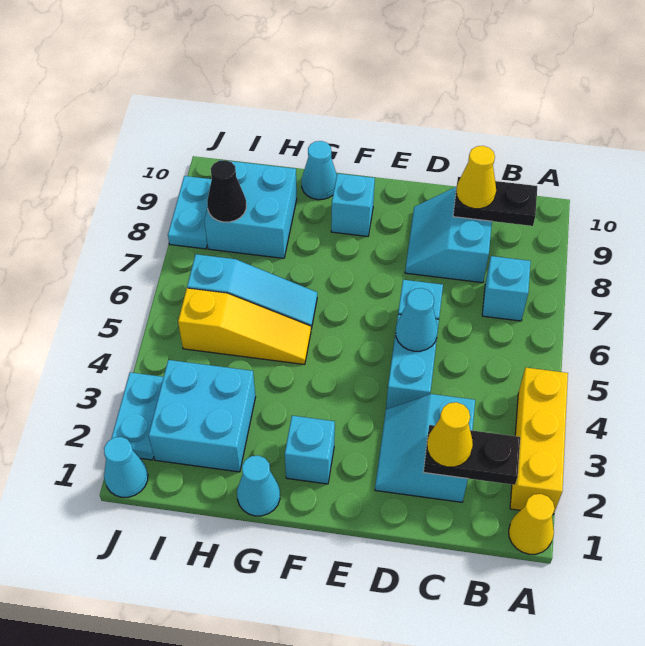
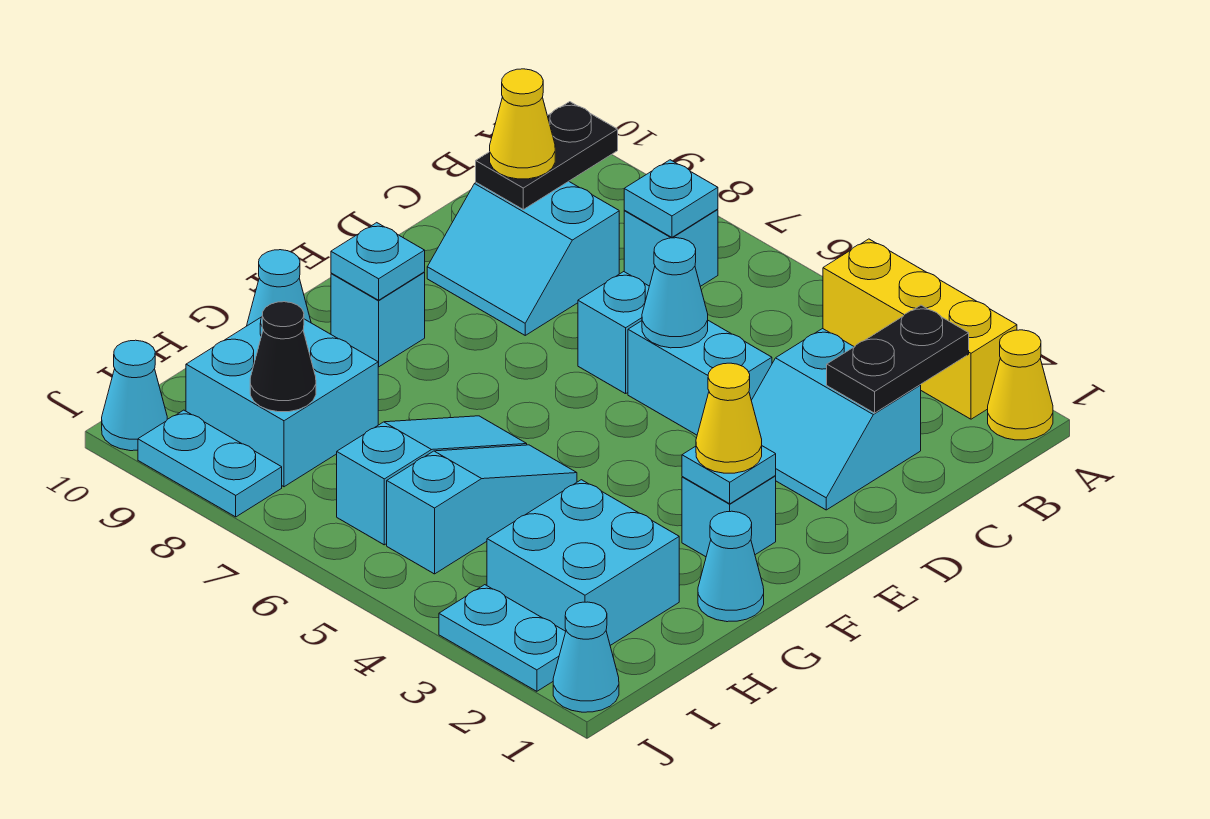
none -> cyan plate B7 level 2
yellow cone C2 level 3 -> yellow cone F2 level 3
none -> cyan plate F2 level 2
none -> cyan plate F9 level 2
yellow slope G5:I5 level 1 top I -> cyan slope G5:I5 level 1 top I
none -> cyan cone J10 level 1

